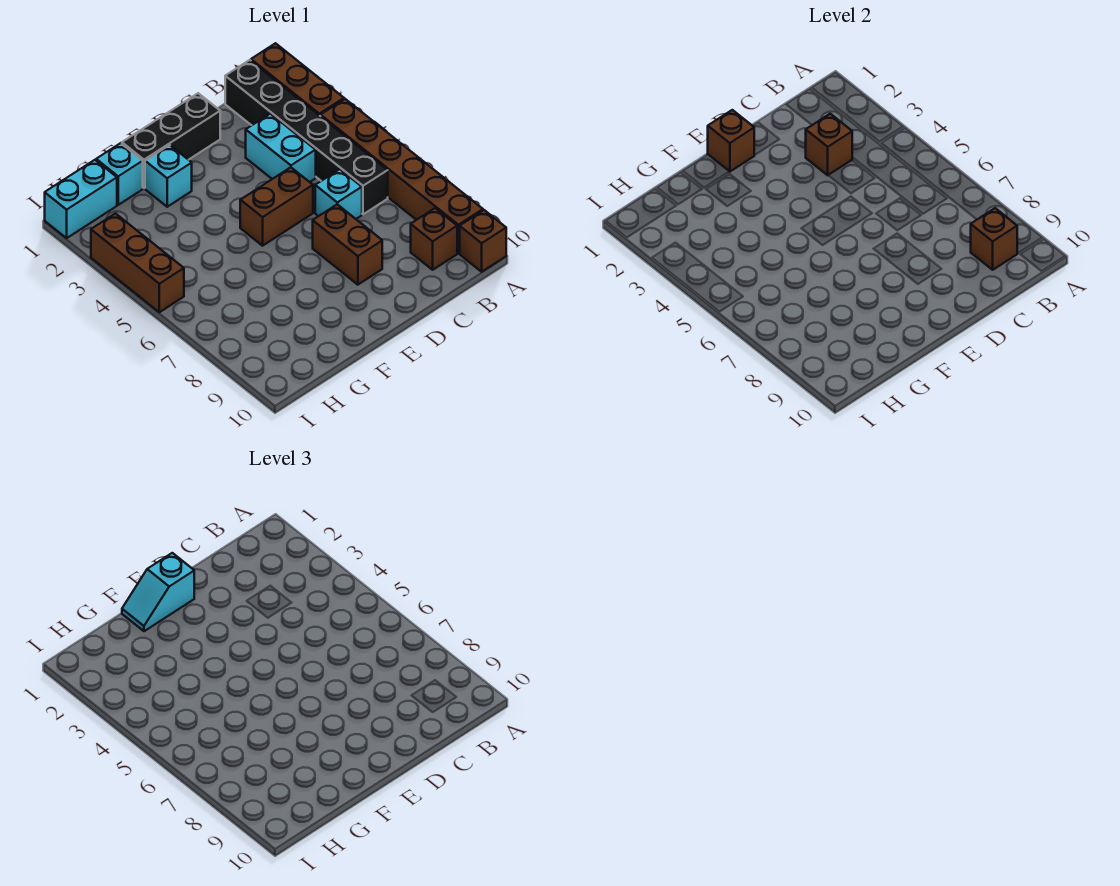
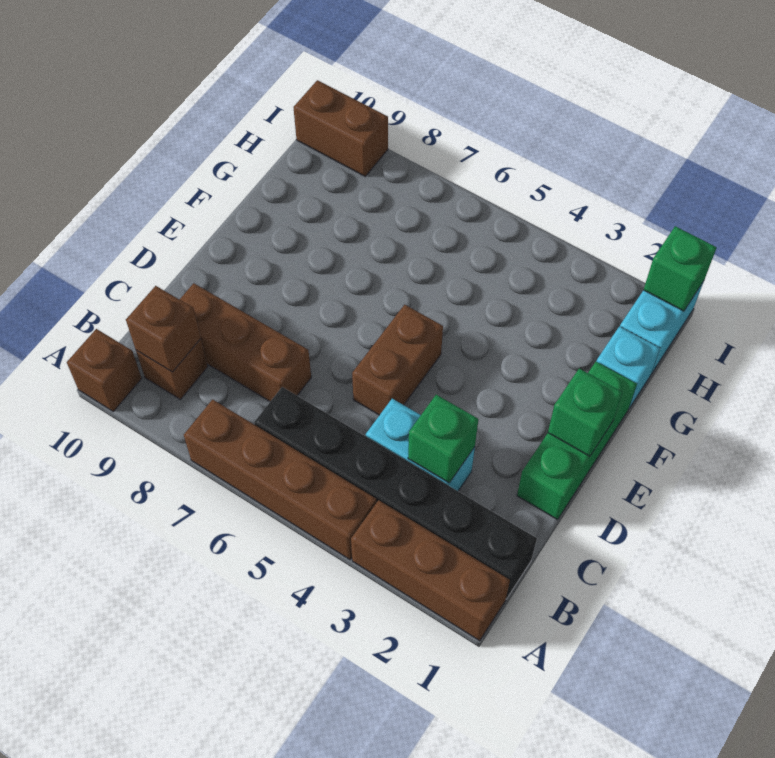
brown brick A4:A9 level 1 -> brown brick A4:A7 level 1
brown brick C3 level 2 -> green brick C3 level 2
cyan brick C6 level 1 -> none
black brick D1:F1 level 1 -> green brick D1:F1 level 1
brown brick D7:D8 level 1 -> brown brick I9:I10 level 1
brown brick E1 level 2 -> green brick E1 level 2
cyan slope E1:F1 level 3 top E -> none
cyan brick F2 level 1 -> none
none -> green brick I1 level 2
brown brick I3:I5 level 1 -> brown brick C7:C9 level 1

